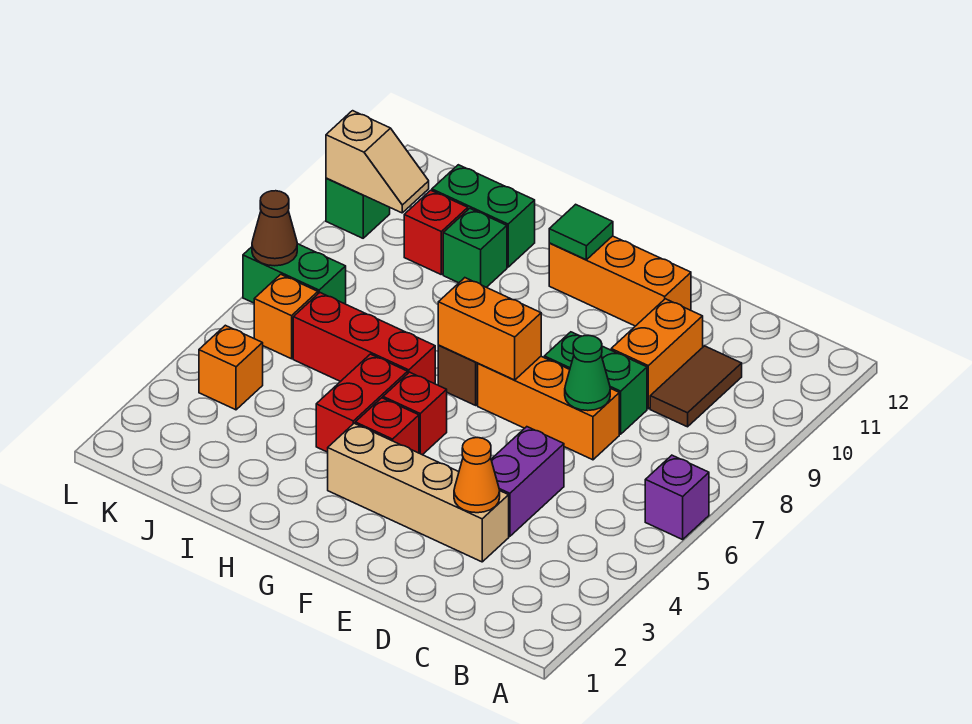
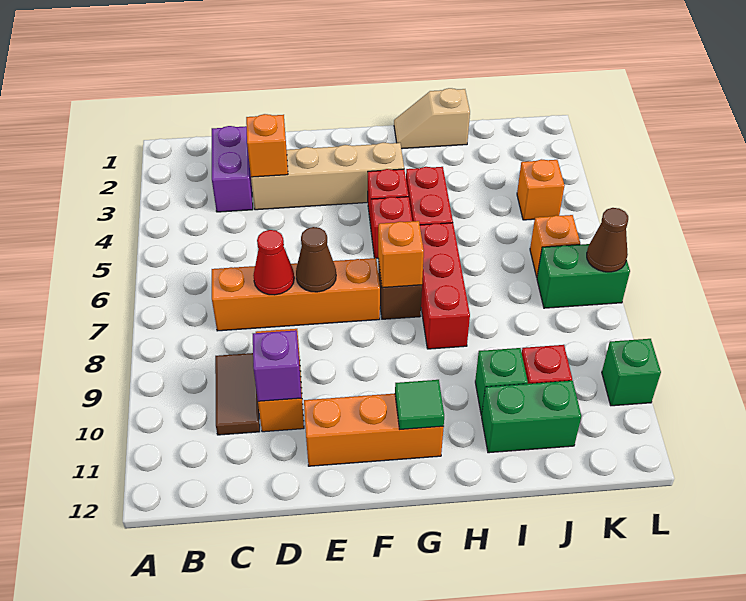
purple brick A6 level 1 -> purple brick D10 level 2
orange cone D3 level 2 -> orange brick D3 level 2
purple brick D4:D5 level 1 -> purple brick C2:C3 level 1
orange brick D7:F7 level 1 -> orange brick C7:F7 level 1
green cone D7 level 2 -> red cone D7 level 2
green brick D8:E8 level 1 -> none
none -> brown cone E7 level 2
orange brick F7:G7 level 2 -> orange brick G7 level 2
red brick H6:J6 level 1 -> red brick H6:H8 level 1
tan slope K10:L10 level 2 top L -> tan slope H1:I1 level 1 top I

